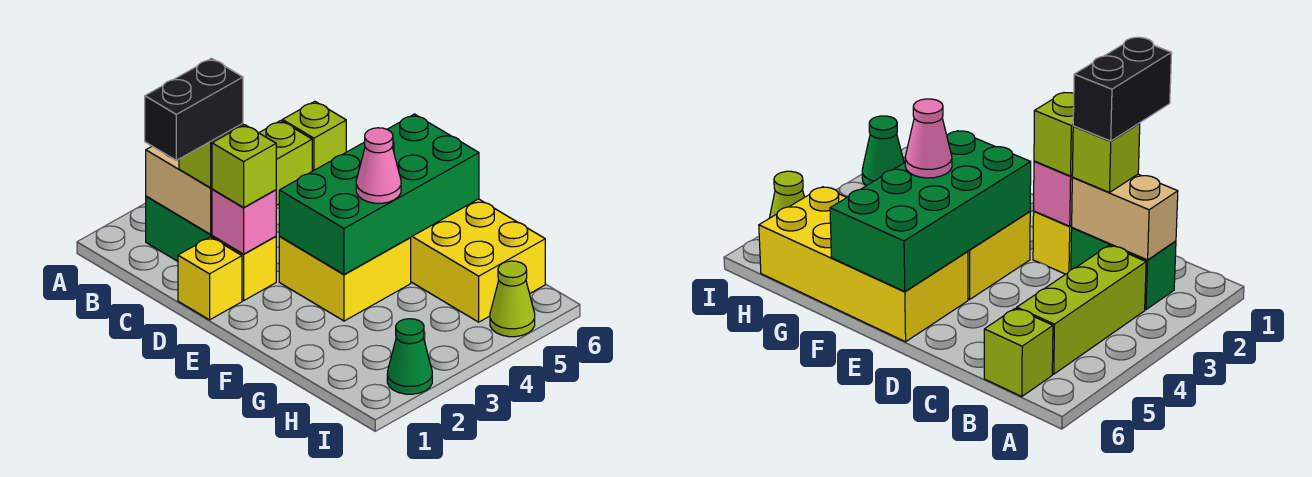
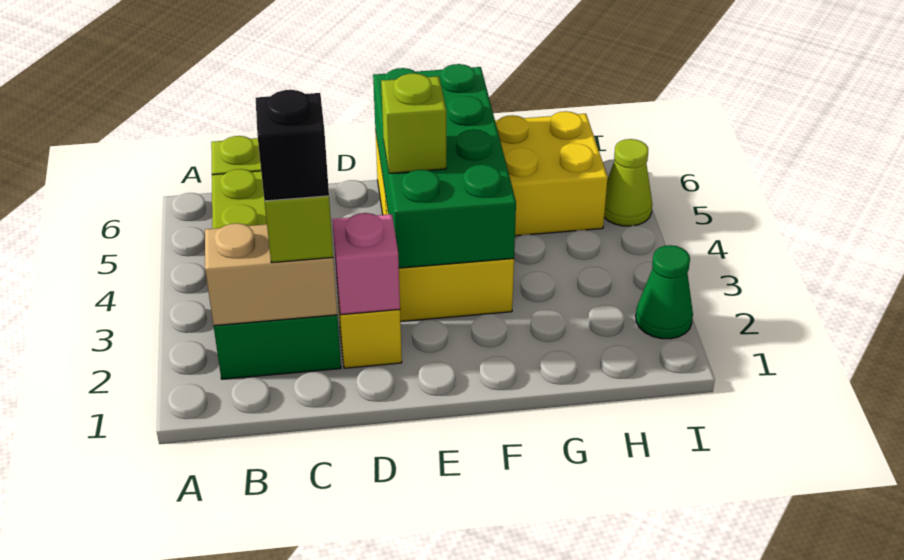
black brick C1:C2 level 4 -> black brick C2 level 4
yellow brick D1 level 1 -> none
lime brick D2 level 3 -> lime brick E4 level 3
pink cone F4 level 3 -> none

